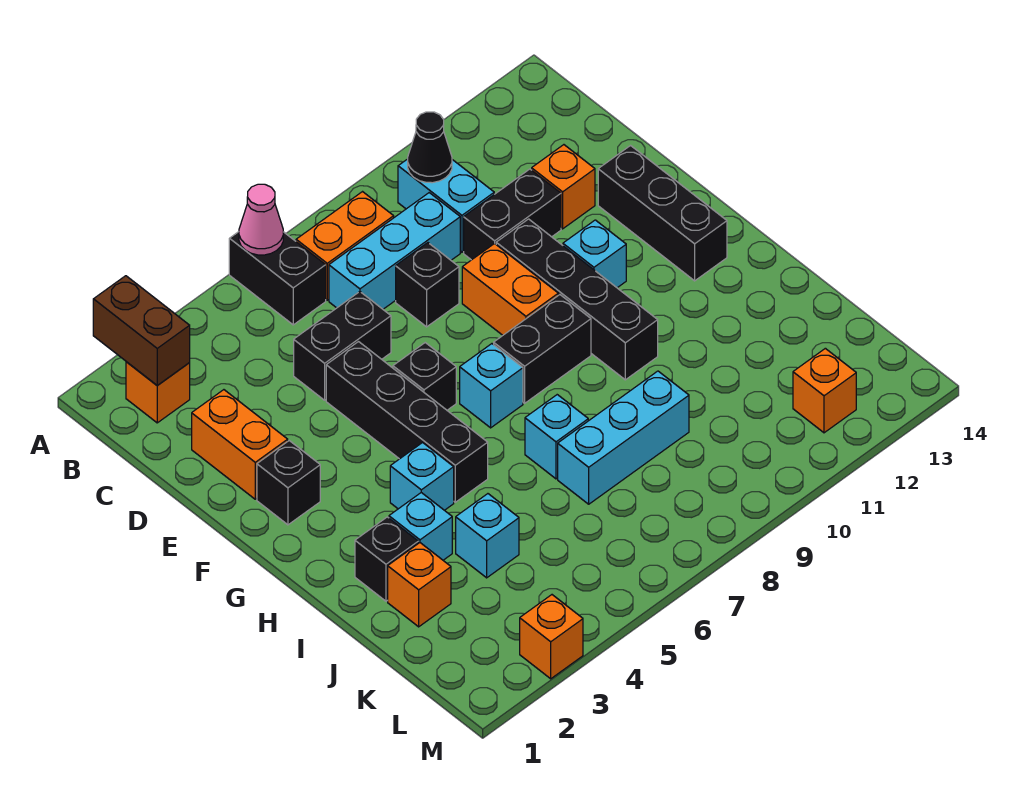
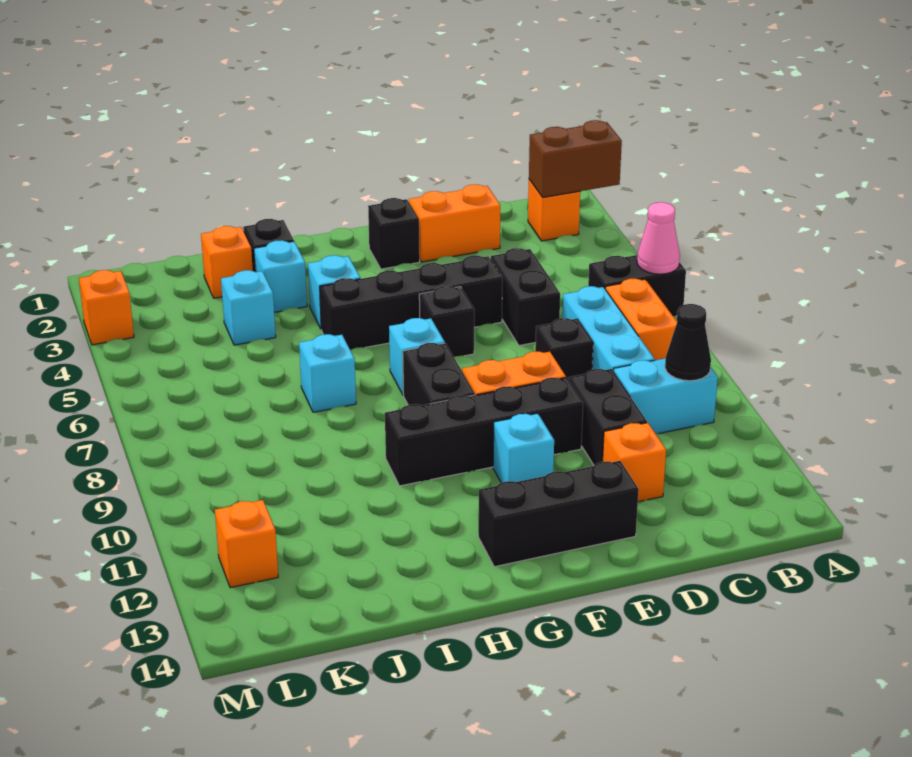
cyan brick J7:J9 level 1 -> none

